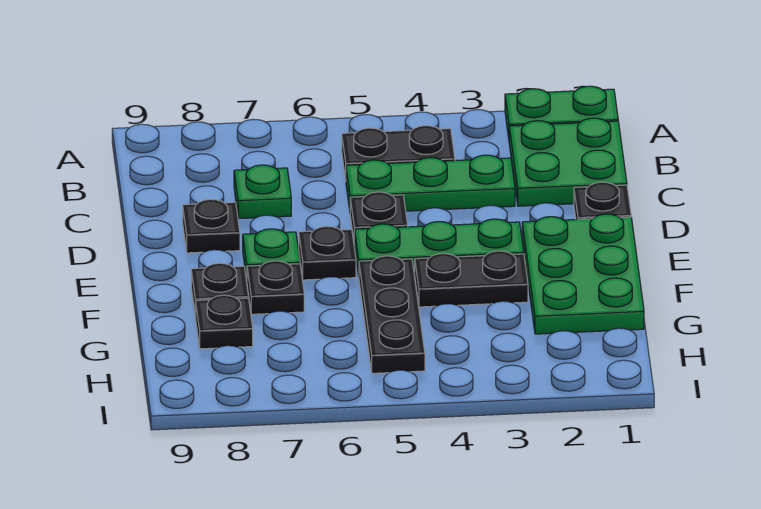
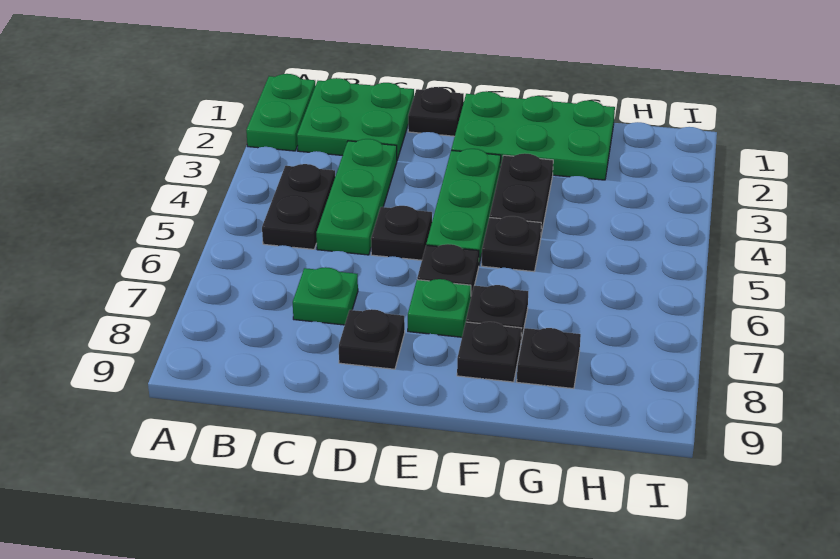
black plate F5:H5 level 1 -> black plate F5 level 1

